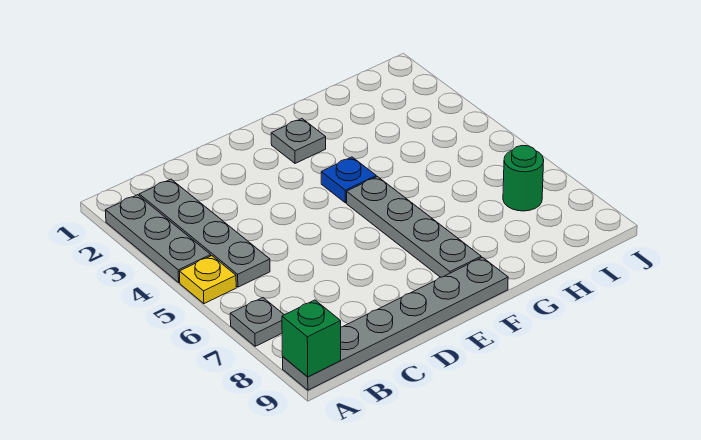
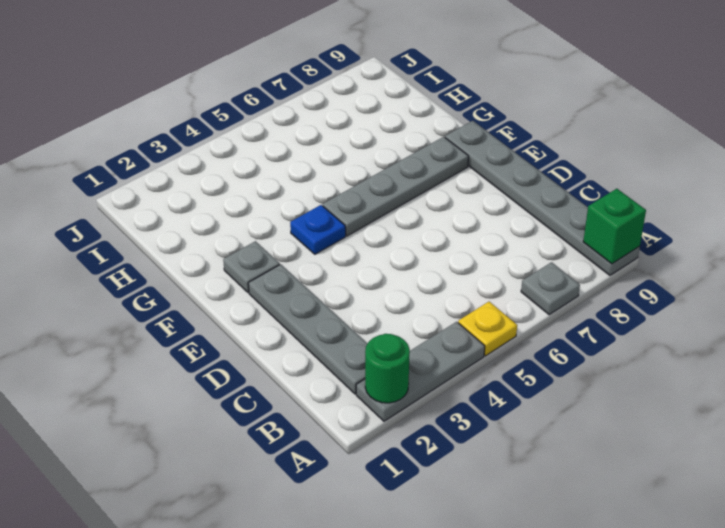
grey plate B2:B5 level 1 -> grey plate B2:E2 level 1
green round brick I7 level 1 -> green round brick A2 level 2

